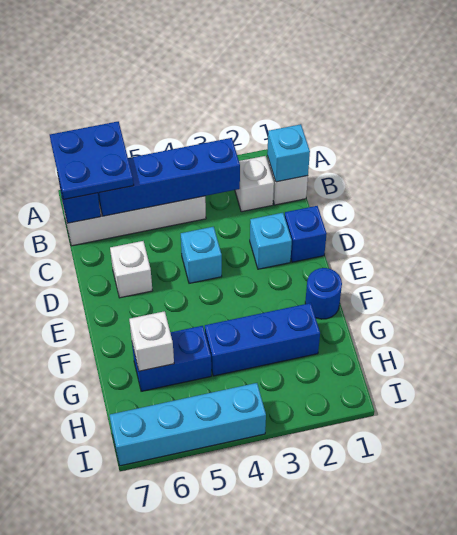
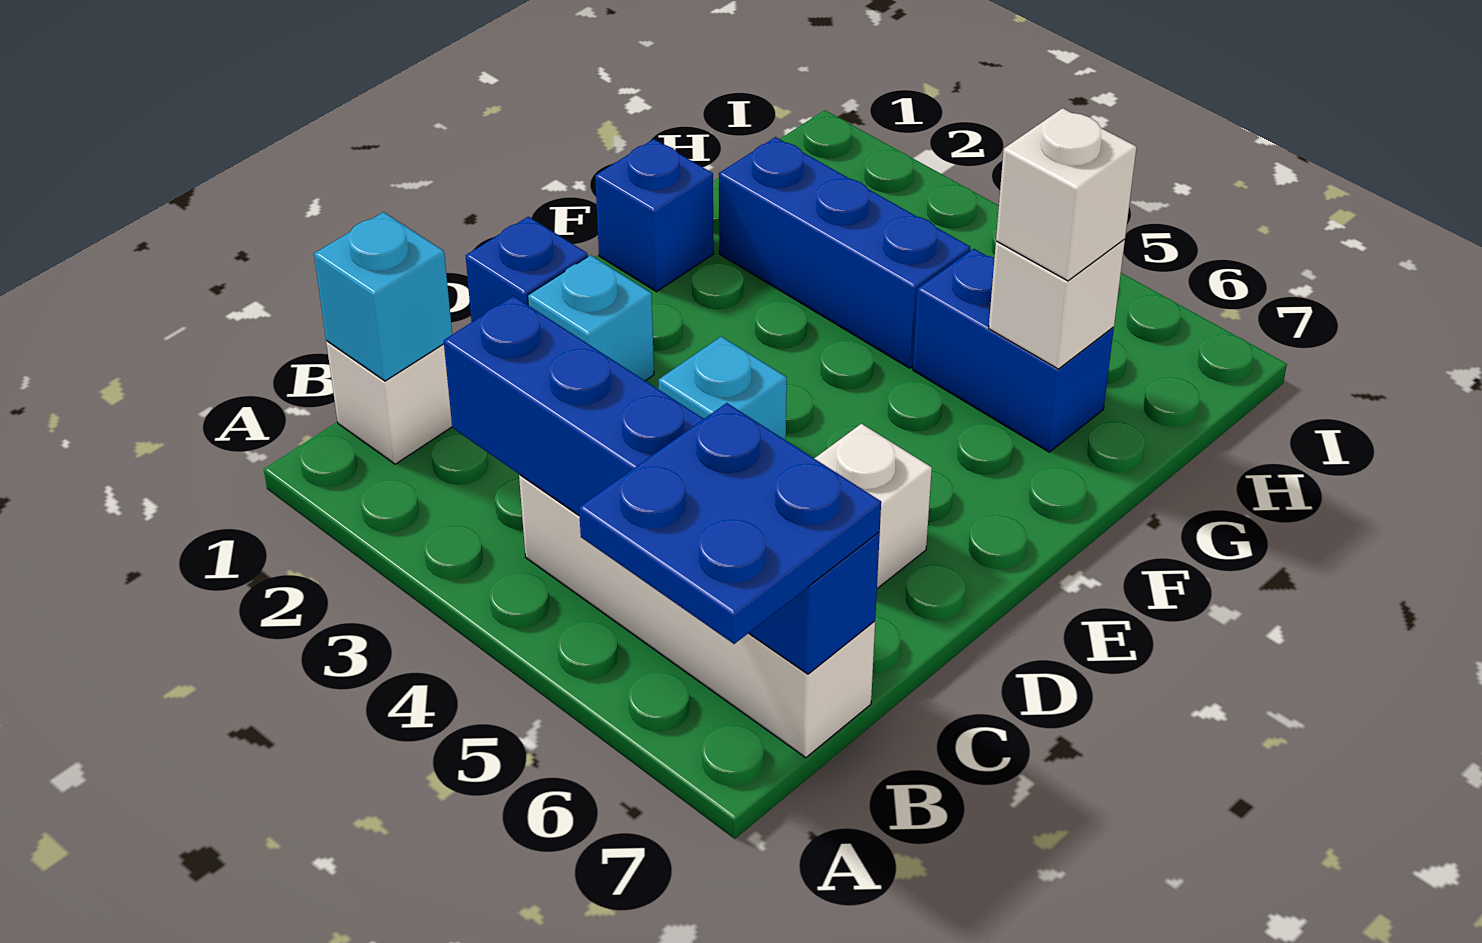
white brick B2 level 1 -> white brick G6 level 3
blue round brick F1 level 1 -> blue brick F1 level 1
cyan brick I4:I7 level 1 -> none

